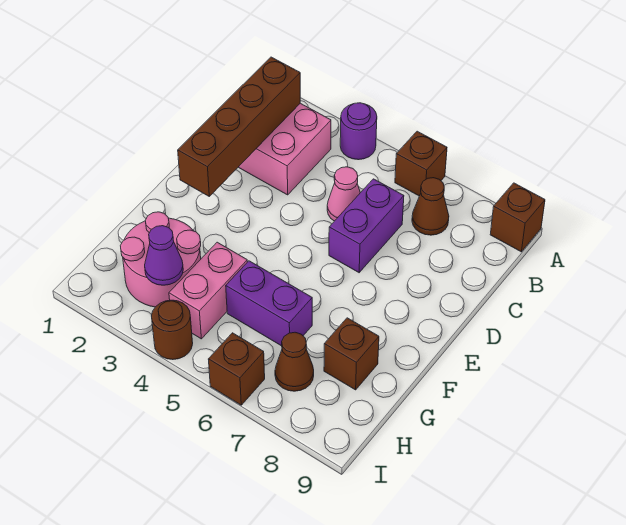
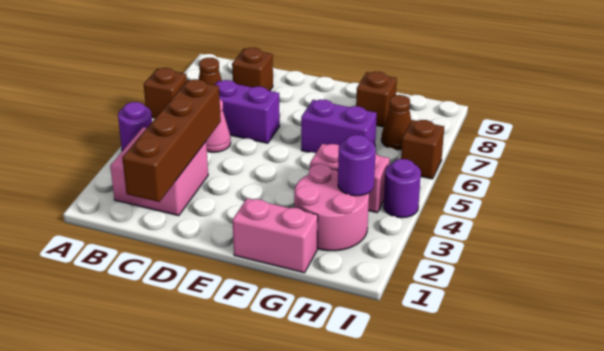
brown brick A9 level 1 -> brown brick C8 level 1
brown brick B2:E2 level 2 -> brown brick C1:C4 level 2
none -> pink brick F1:G1 level 1
purple brick G5:G6 level 1 -> purple brick F6:G6 level 1
purple cone H3 level 2 -> purple round brick H3 level 2
brown round brick I4 level 1 -> purple round brick I4 level 1

